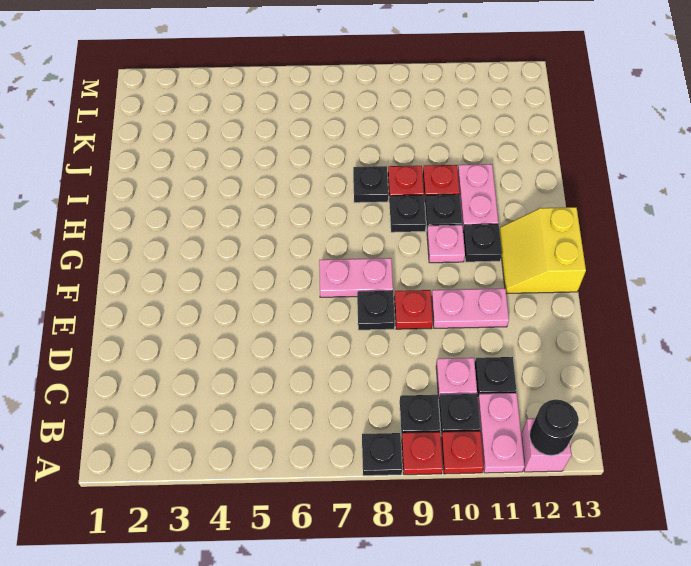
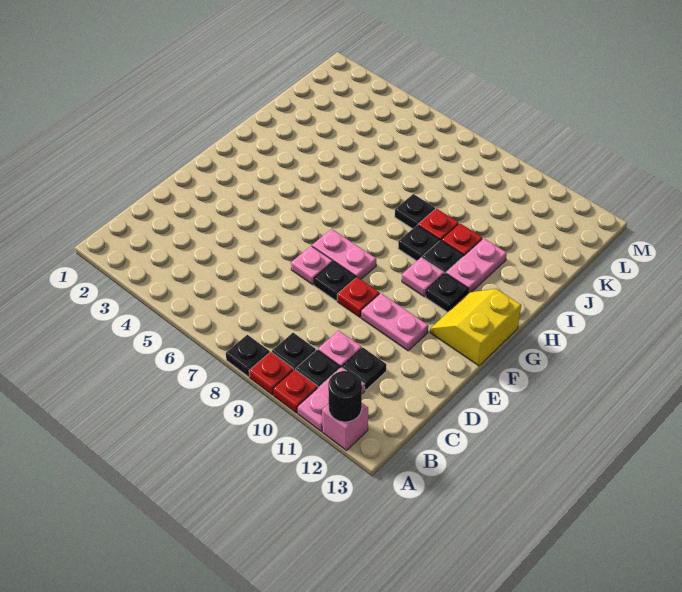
none -> pink plate E7 level 1

